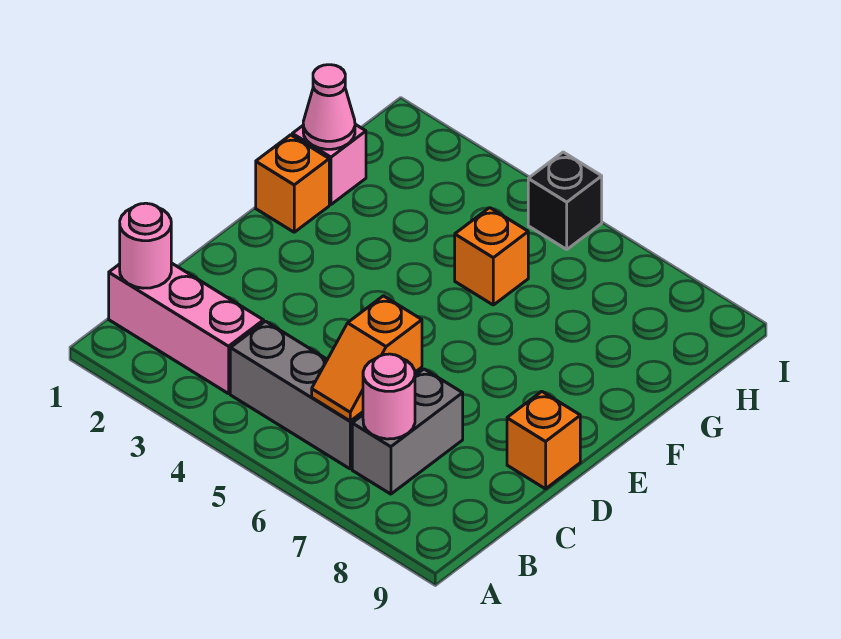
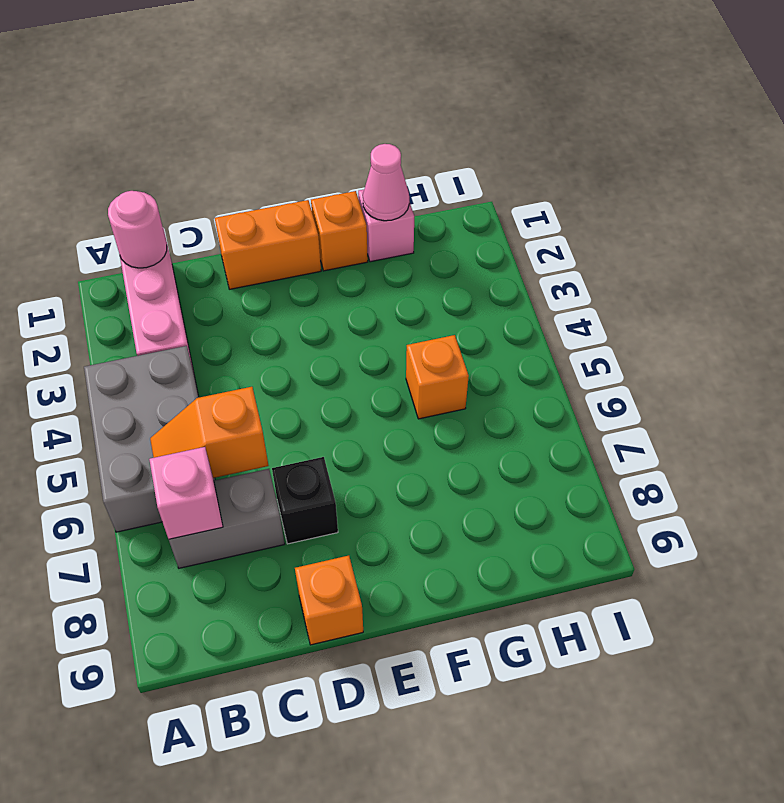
grey brick B4:B6 level 1 -> grey brick A4:B6 level 1
pink round brick B7 level 2 -> pink brick B7 level 2
none -> orange brick D1:E1 level 1
black brick I5 level 1 -> black brick D7 level 1

